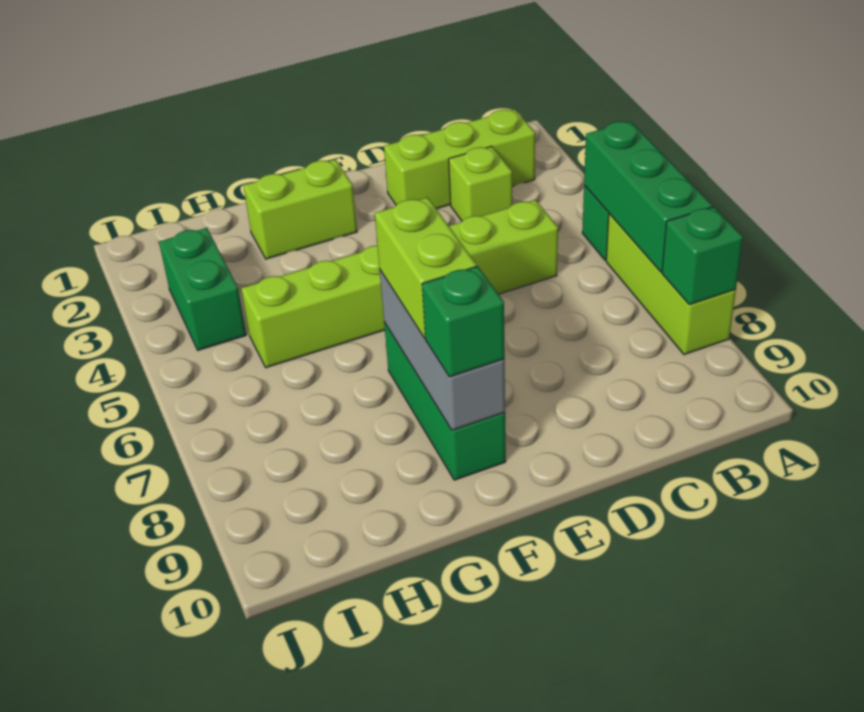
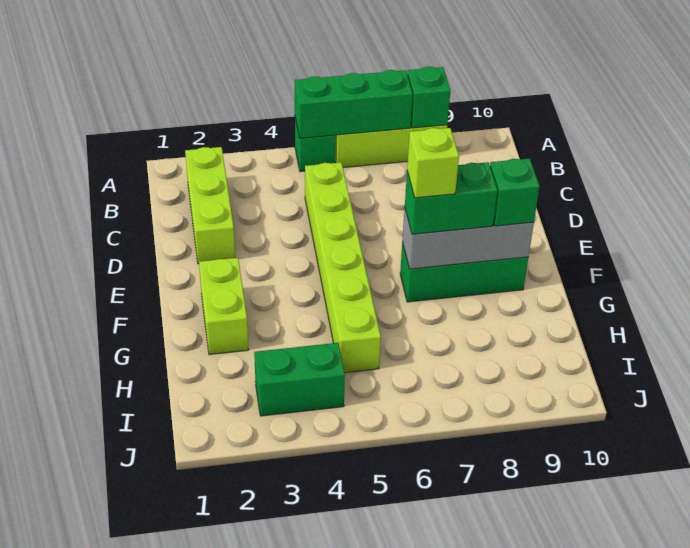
lime brick C3 level 1 -> lime brick F7 level 4
lime brick F7:F8 level 3 -> green brick F7:F8 level 3

